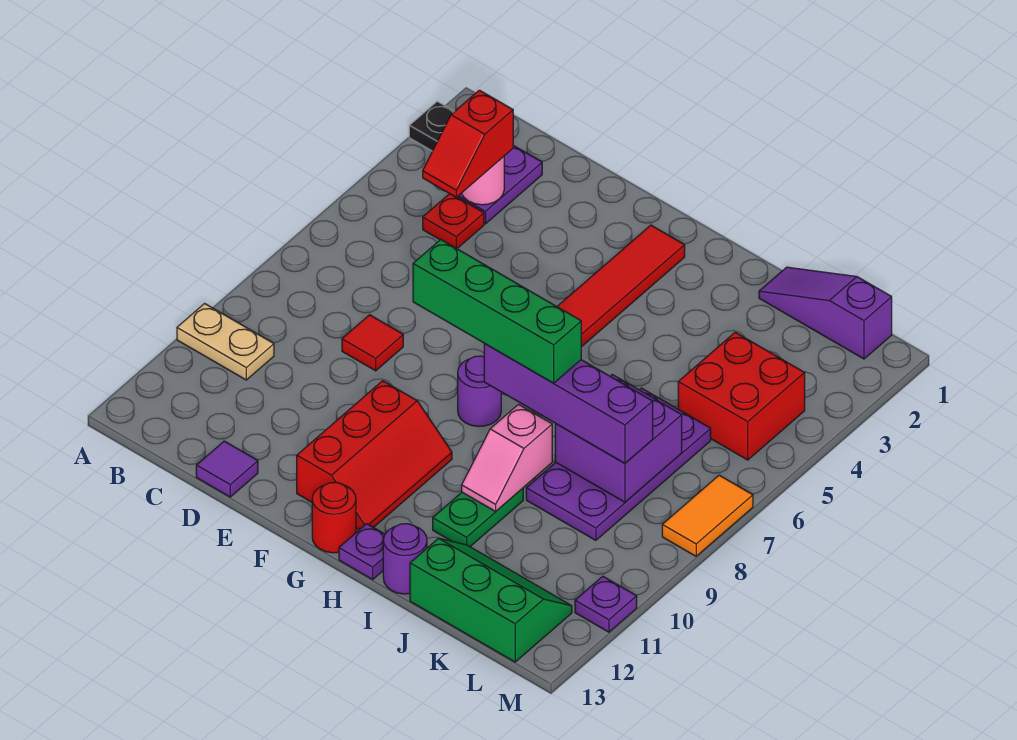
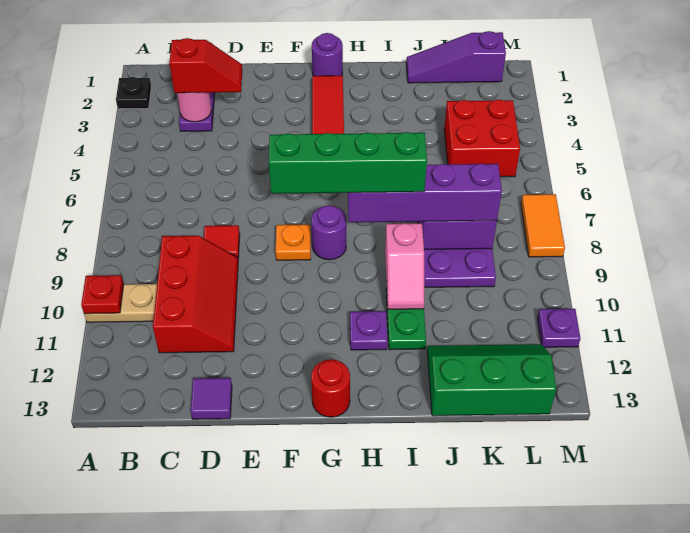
red slope C3:C4 level 3 top 3 -> red slope C3:D3 level 3 top C
red plate C4 level 1 -> red plate A10 level 2
none -> orange plate F8 level 1
red slope F10:G12 level 1 top F -> red slope C9:D11 level 1 top C
purple plate H13 level 1 -> purple plate H11 level 1
purple round brick I13 level 1 -> purple round brick G1 level 1

